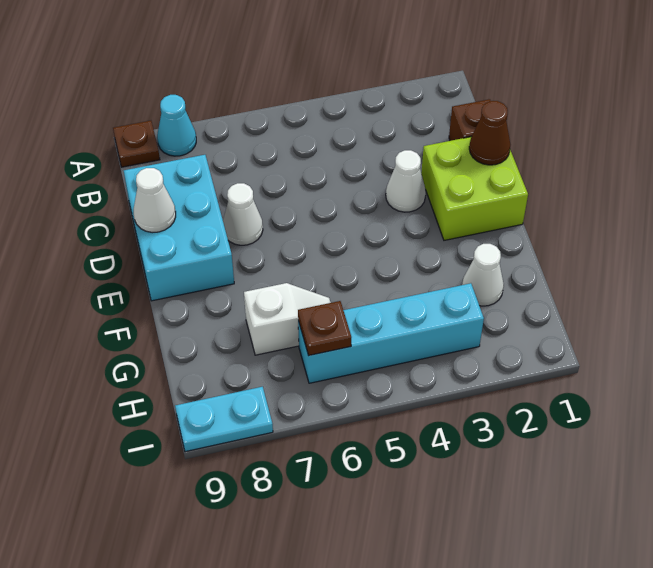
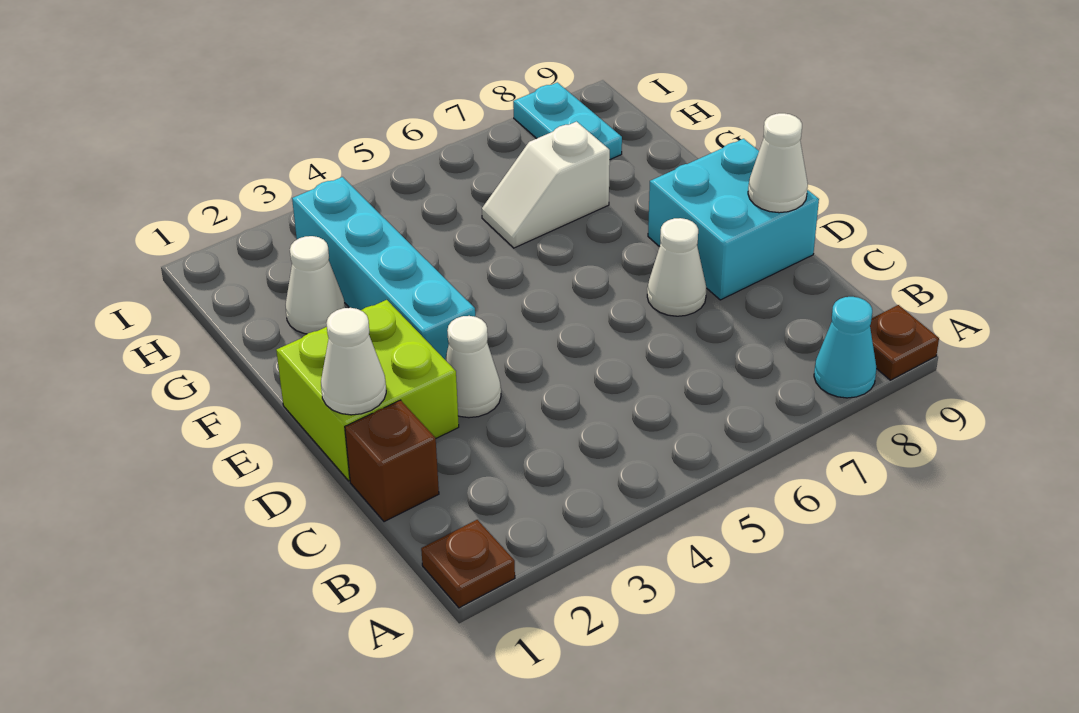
cyan brick C8:E9 level 1 -> cyan brick D8:E9 level 1
brown cone D1 level 2 -> white cone D1 level 2
cyan brick H3:H6 level 1 -> cyan brick E3:H3 level 1
brown plate H6 level 2 -> brown plate A1 level 1
cyan plate I8:I9 level 1 -> cyan plate H8:I8 level 1

